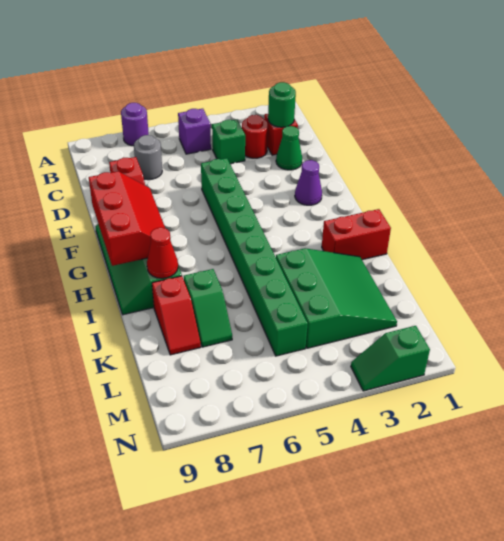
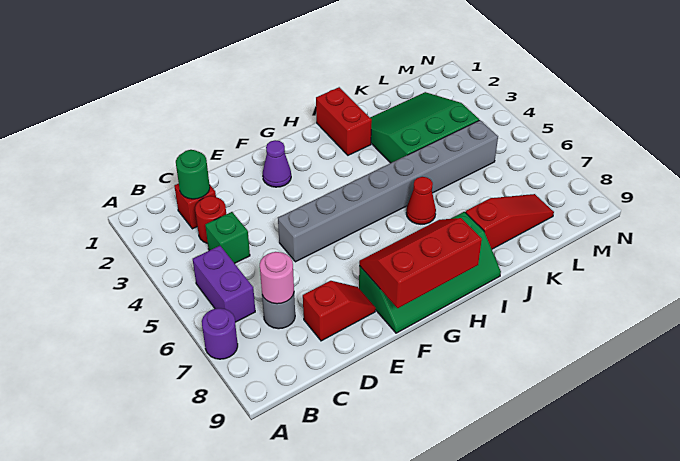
purple brick B5 level 1 -> purple brick B5:B6 level 1
none -> pink round brick C7 level 2
green cone D2 level 1 -> none
green brick E5:L5 level 1 -> grey brick E5:L5 level 1
red cone I8 level 2 -> red cone I6 level 1
green slope J7:K7 level 1 top J -> none
red slope J8:K8 level 1 top J -> red slope J8:L8 level 1 top J
green slope N2:N3 level 1 top 2 -> none

